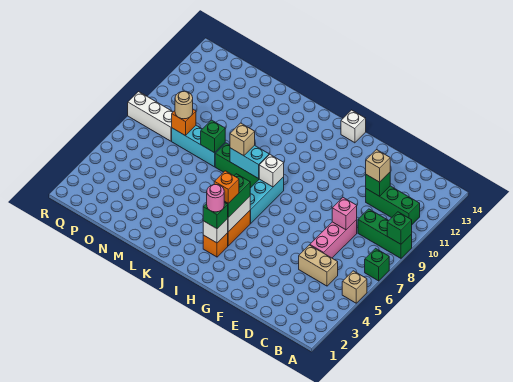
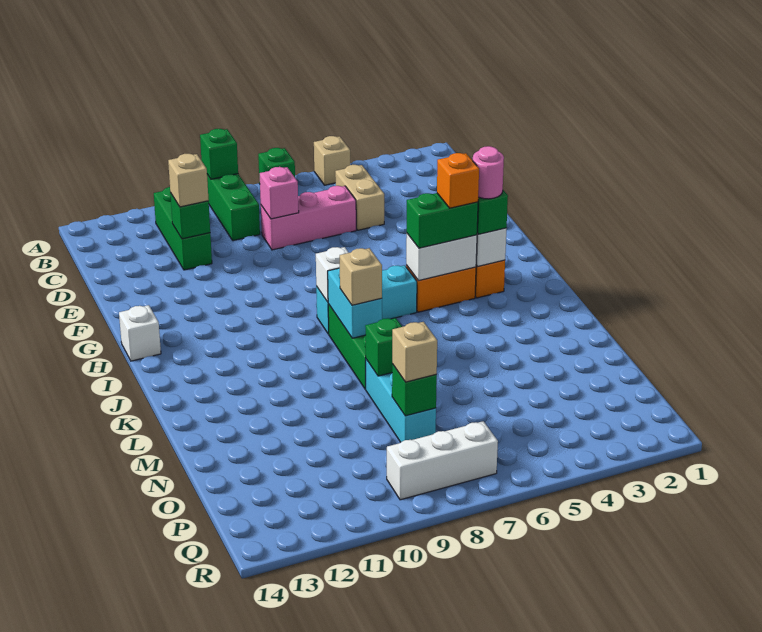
orange brick O8 level 2 -> green brick O8 level 2
tan round brick O8 level 3 -> tan brick O8 level 3
white brick P8:R8 level 1 -> white brick Q7:Q9 level 1

